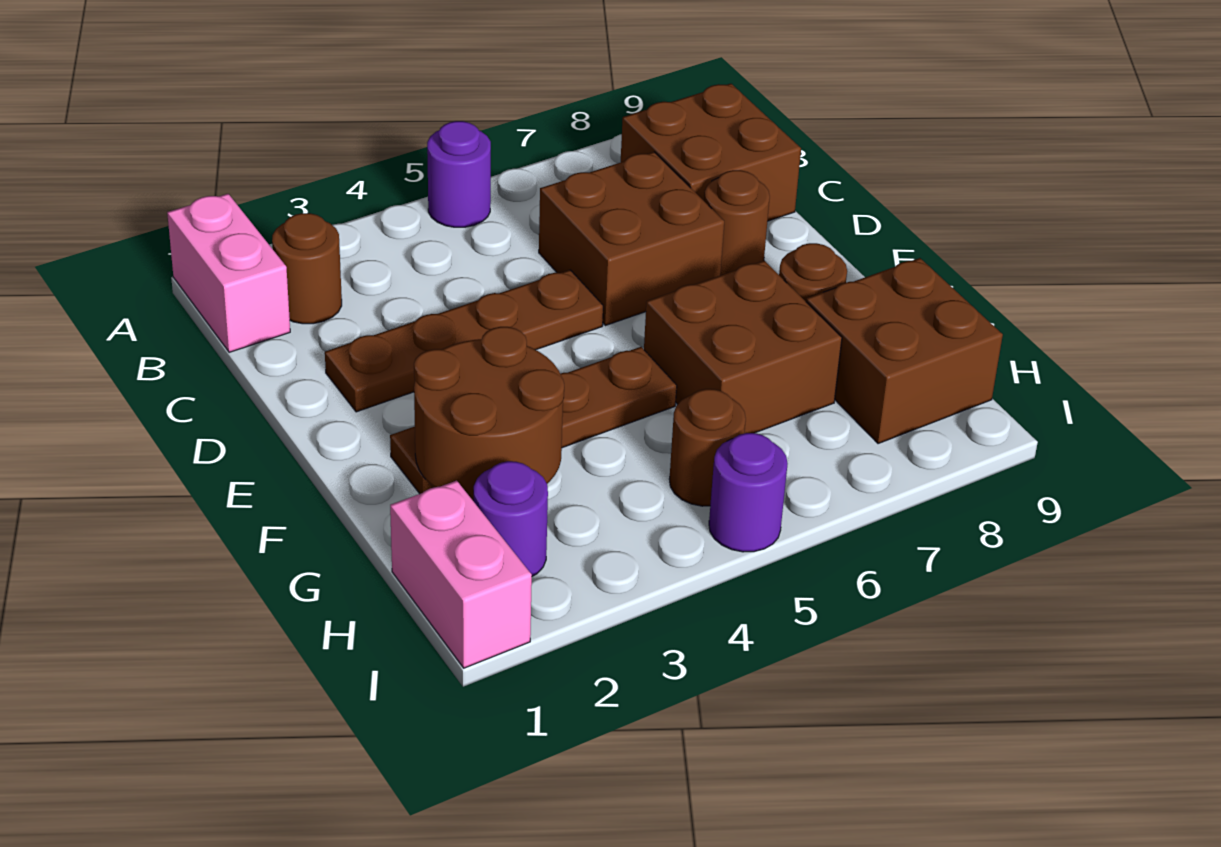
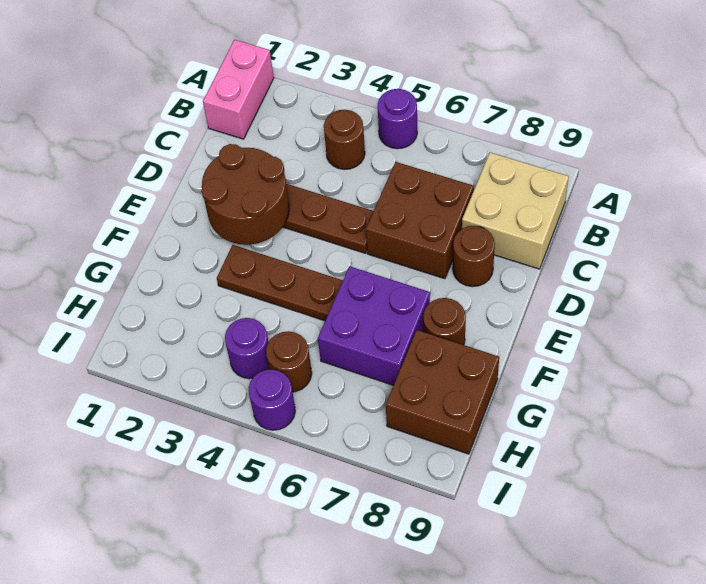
brown round brick B2 level 1 -> brown round brick B4 level 1
brown brick B8:C9 level 1 -> tan brick B8:C9 level 1
brown plate F2:F5 level 1 -> brown plate F3:F5 level 1
brown round brick F2:G3 level 2 -> brown round brick D2:E3 level 2
brown brick F6:G7 level 1 -> purple brick F6:G7 level 1
pink brick H1:I1 level 1 -> none
purple round brick H2 level 1 -> purple round brick H4 level 1

